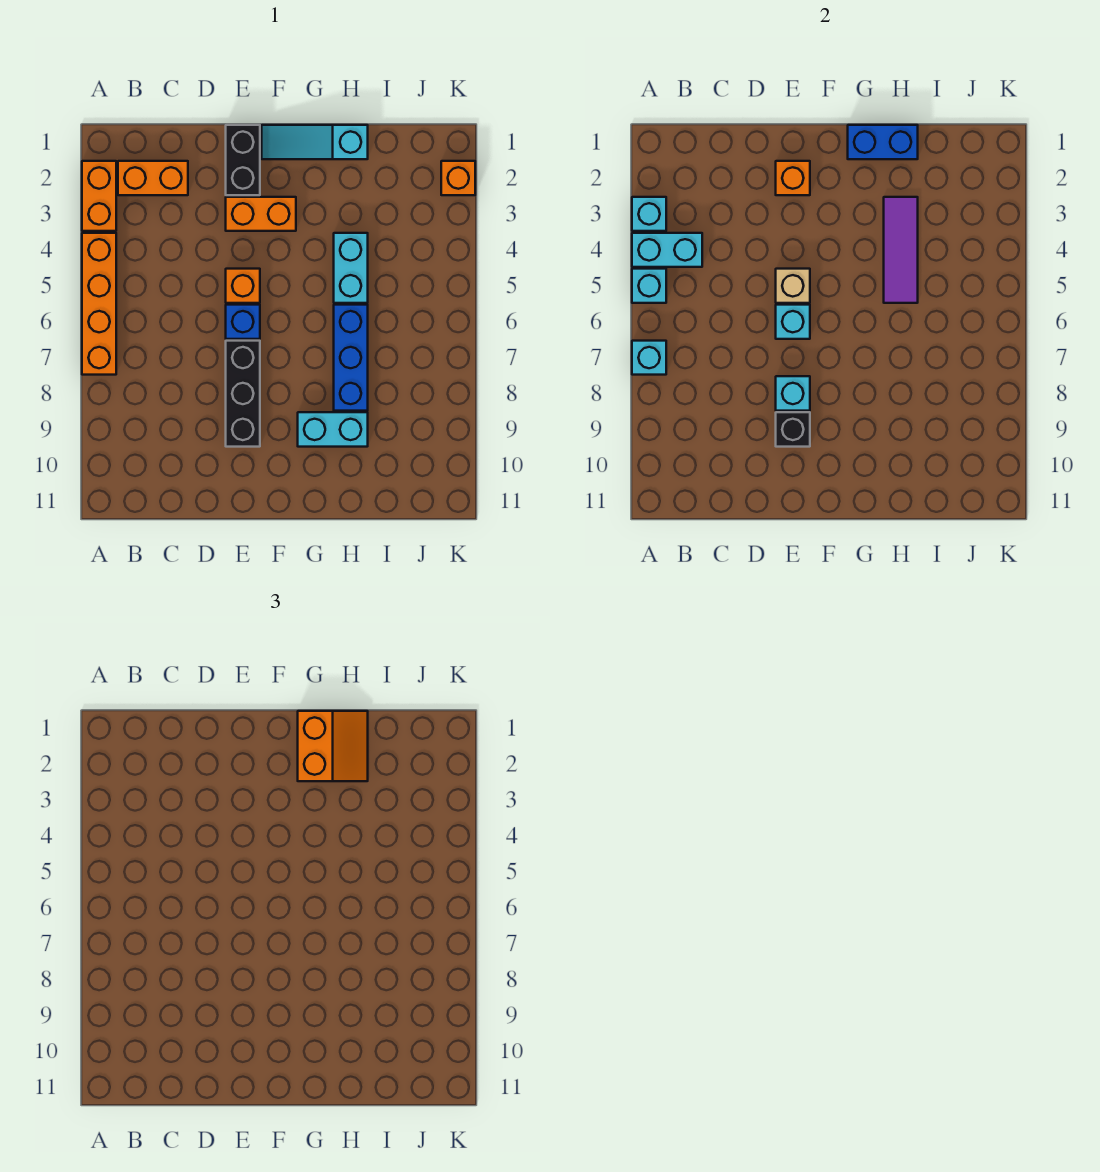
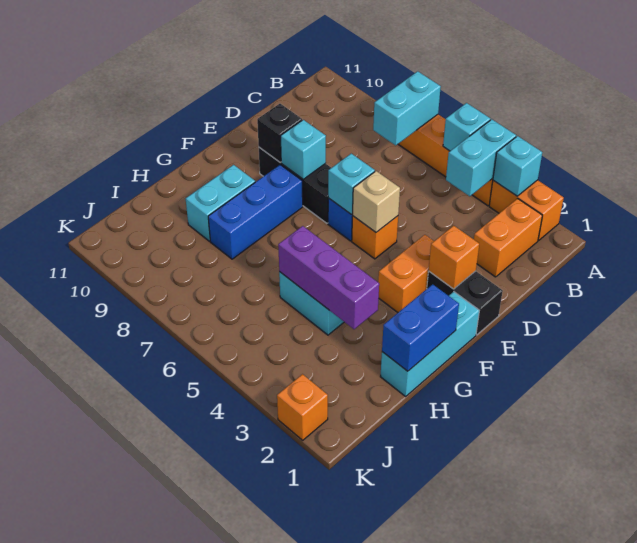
cyan brick A7 level 2 -> cyan brick A7:B7 level 2
cyan slope F1:H1 level 1 top H -> cyan brick F1:H1 level 1
orange slope G1:H2 level 3 top G -> none
purple tile H3:H5 level 2 -> purple brick H3:H5 level 2
blue brick H6:H8 level 1 -> blue brick F8:H8 level 1

